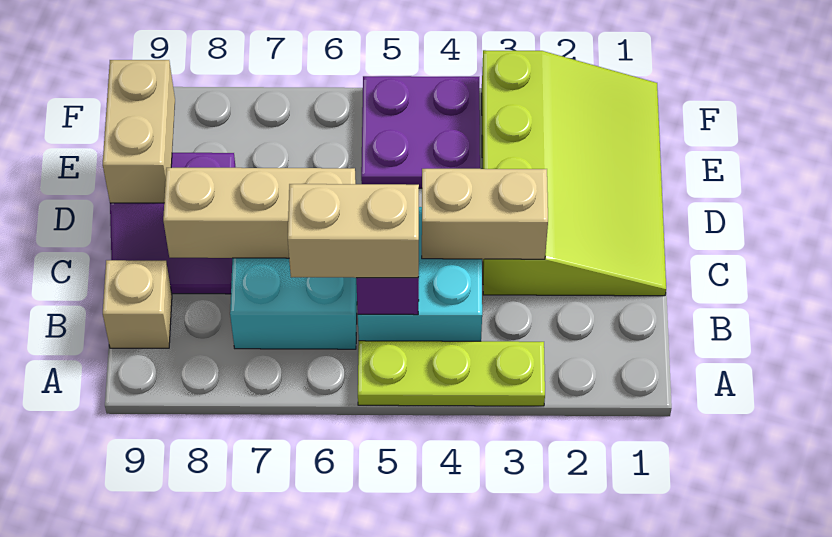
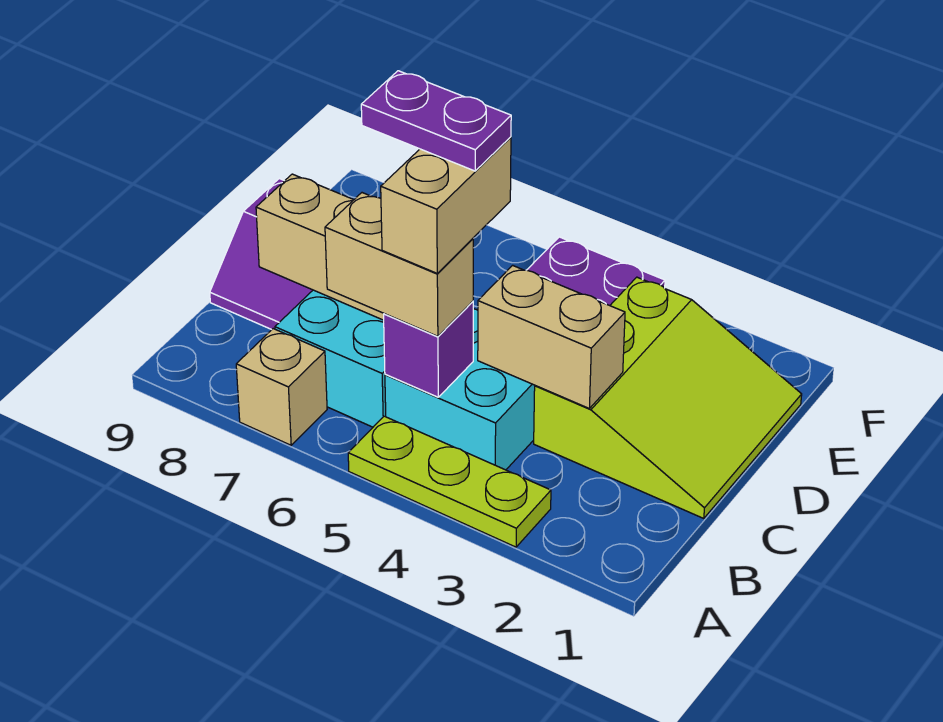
tan brick B9 level 1 -> tan brick A7 level 1
lime slope C1:F3 level 1 top 3 -> lime slope C1:E3 level 1 top 3
none -> purple plate C5:C6 level 5
tan brick D9:E9 level 2 -> tan brick B5:C5 level 4

